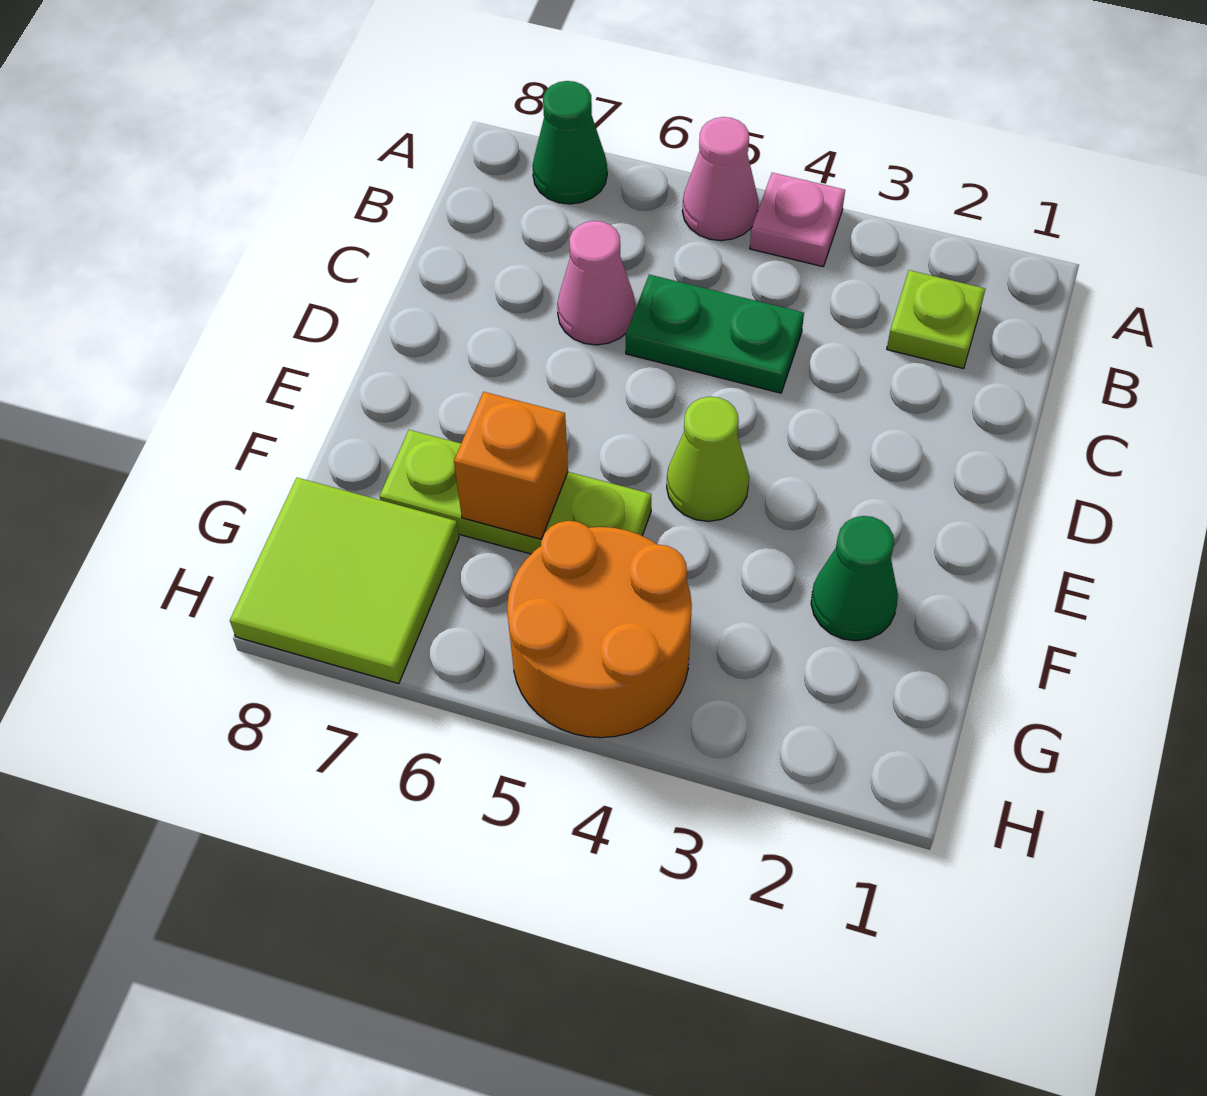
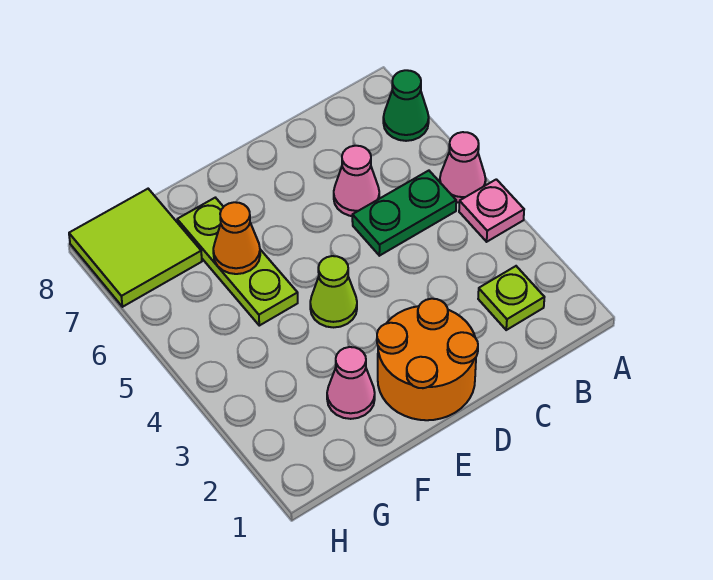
green plate C4:C5 level 1 -> green plate B5:C5 level 1
green cone F2 level 1 -> pink cone F2 level 1
orange brick F6 level 2 -> orange cone F6 level 2
orange round brick G4:H5 level 1 -> orange round brick D1:E2 level 1

